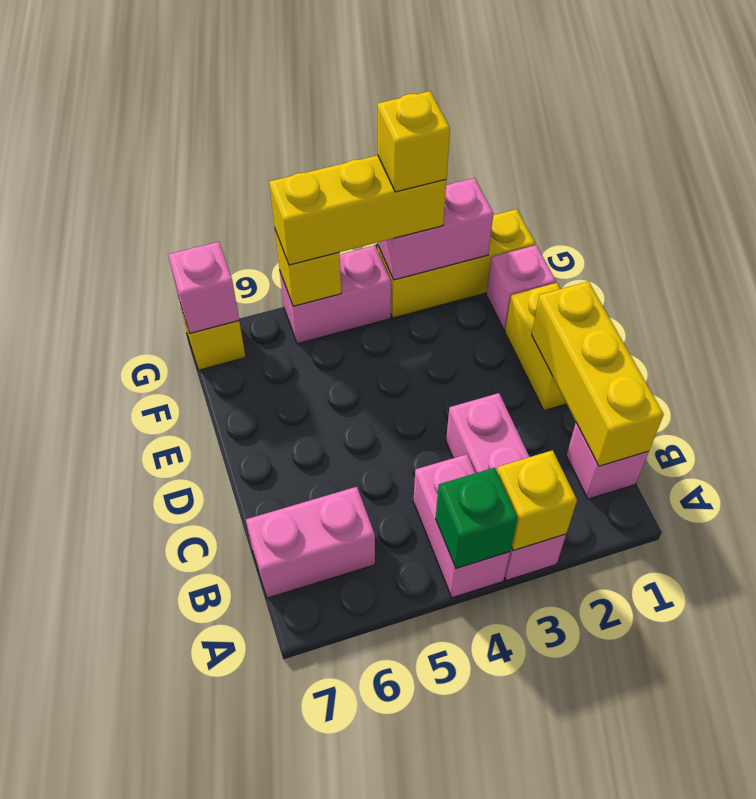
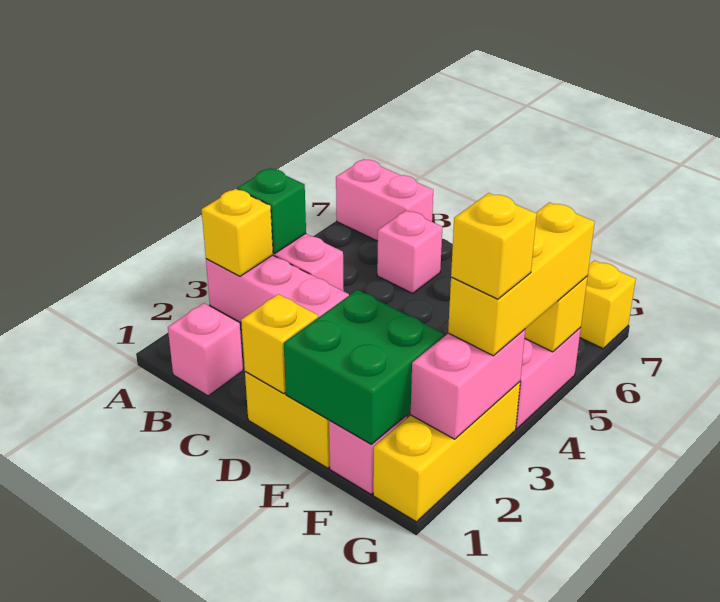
yellow brick B1:D1 level 2 -> yellow brick D1 level 2
pink brick B6:B7 level 1 -> pink brick A7:B7 level 1
none -> green brick E1:F2 level 2
pink brick G7 level 2 -> pink brick C6 level 1

